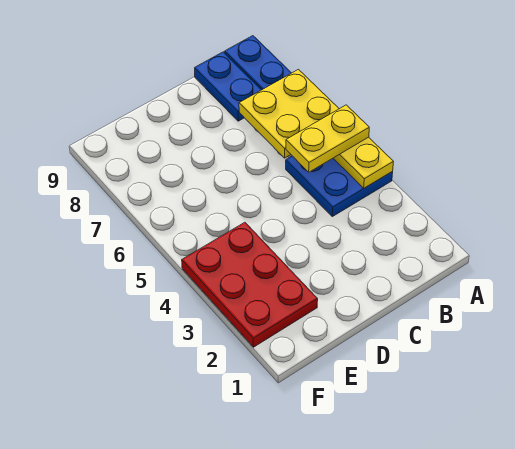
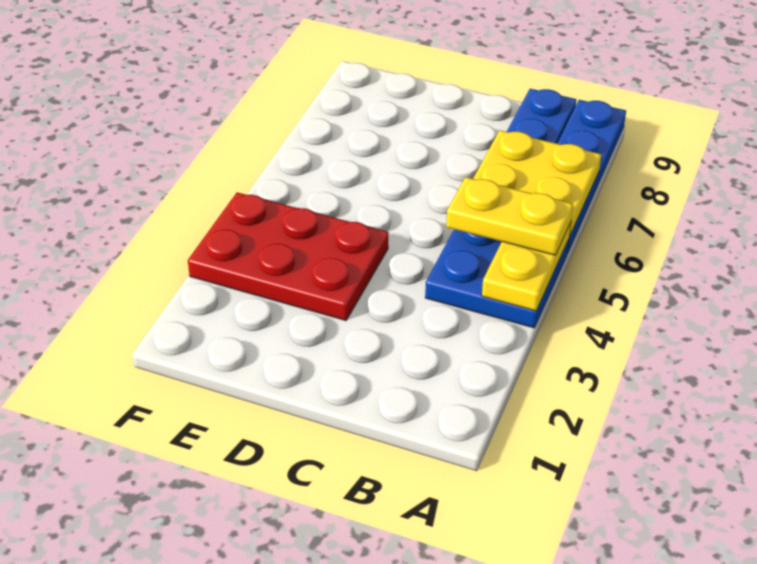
red plate E2:F4 level 1 -> red plate D3:F4 level 1

